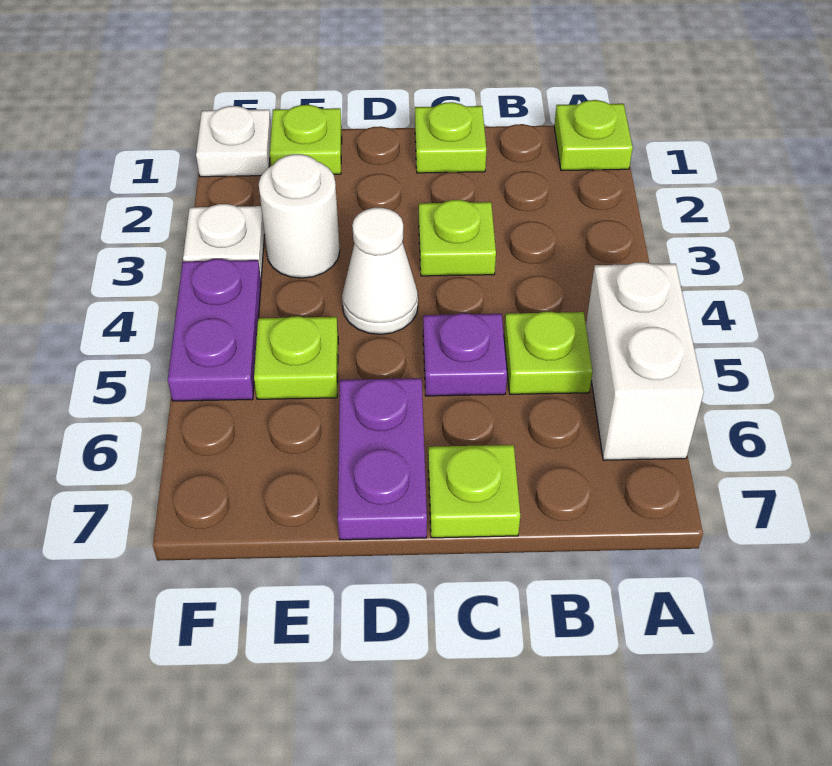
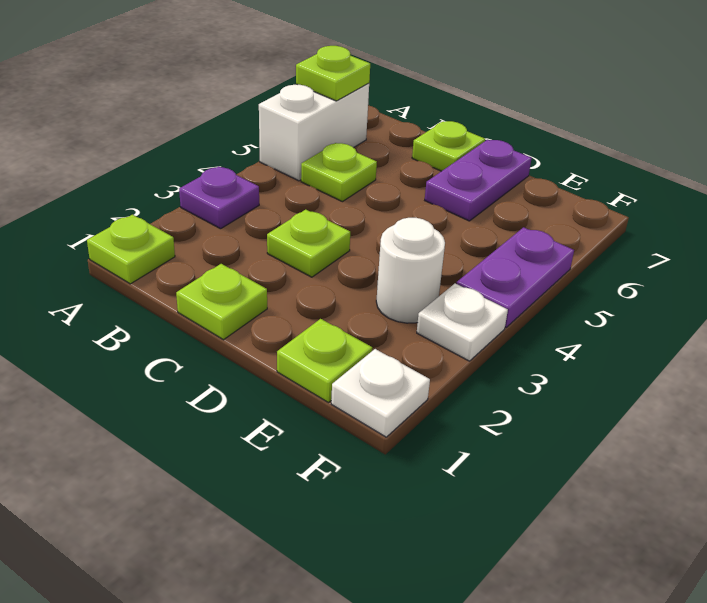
purple plate C5 level 1 -> purple plate A3 level 1
white cone D4 level 1 -> none
lime plate E5 level 1 -> lime plate A6 level 2

